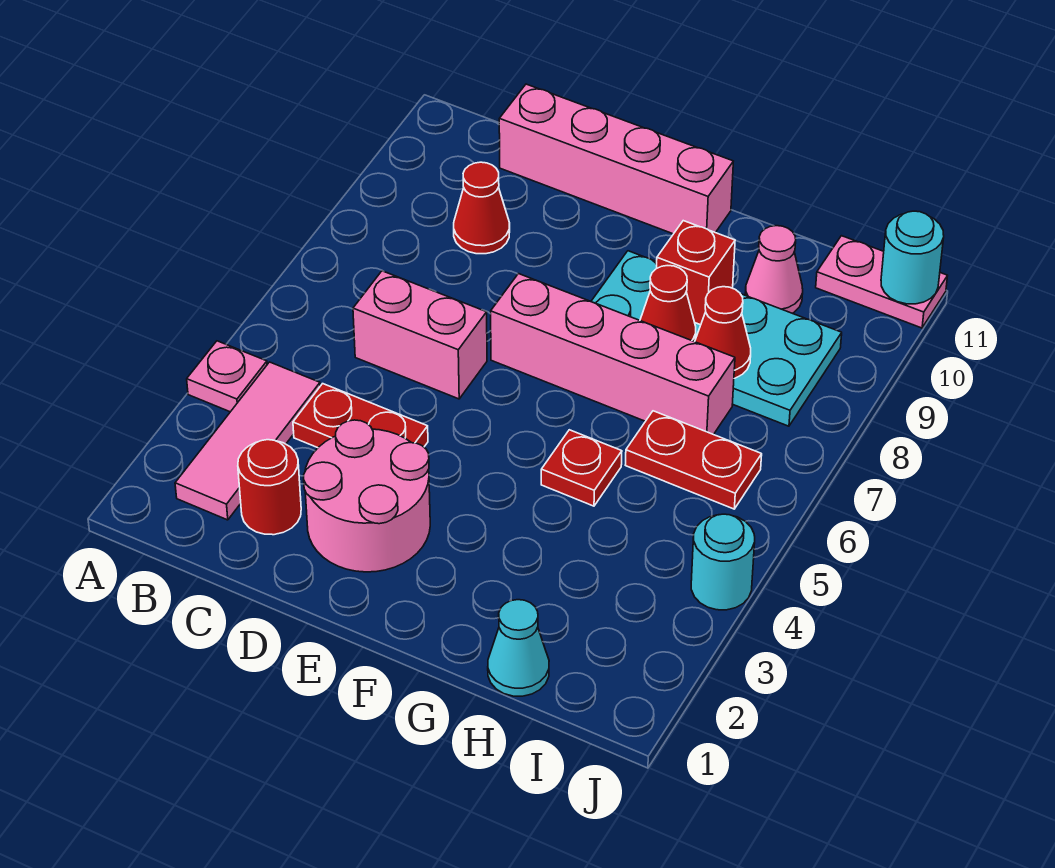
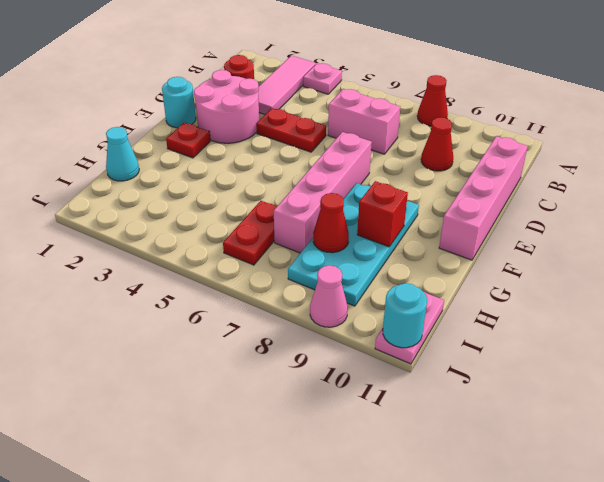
pink tile B2:B4 level 1 -> pink tile A3:C3 level 1
red plate C4:D4 level 1 -> red plate D4:D5 level 1
pink brick C6:D6 level 1 -> pink brick C6:C7 level 1
red plate G5 level 1 -> red plate F2 level 1
red cone G8 level 2 -> red cone A8 level 1
pink cone H10 level 1 -> pink cone J9 level 1
cyan round brick J4 level 1 -> cyan round brick E1 level 1

